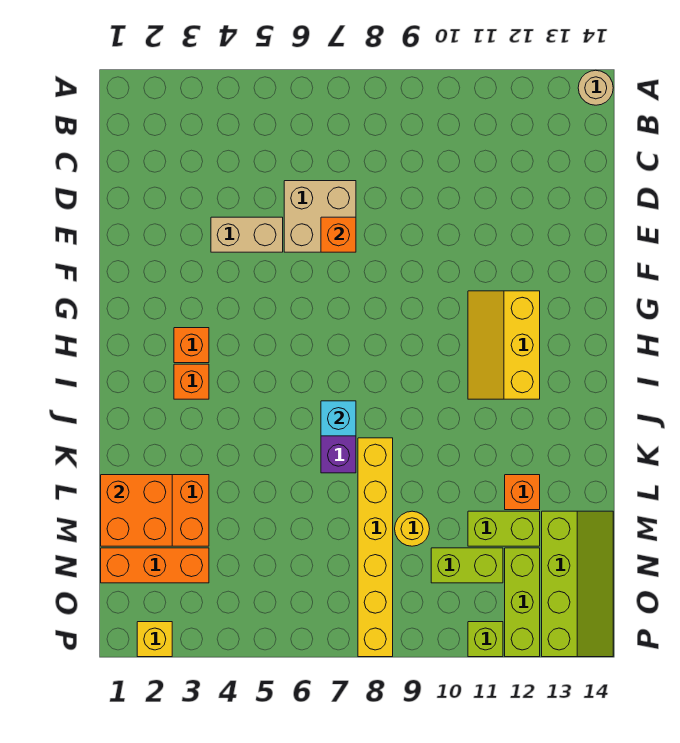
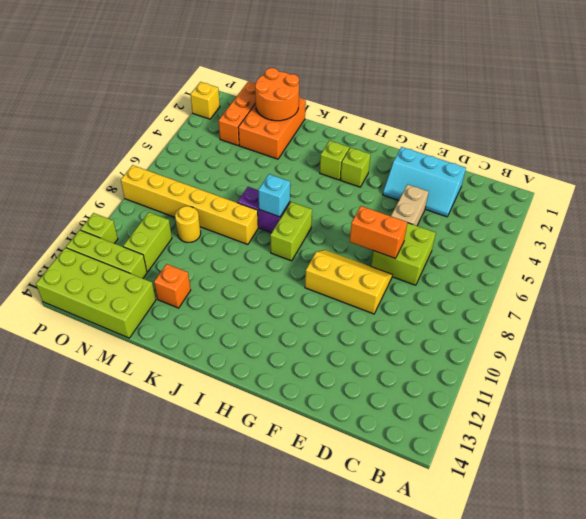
tan round brick A14 level 1 -> none
none -> cyan slope D2:F3 level 1 top 2
tan brick D6:E7 level 1 -> lime brick D6:E7 level 1
orange brick E7 level 2 -> orange brick E7:F7 level 2
yellow slope G11:I12 level 1 top 12 -> yellow slope E8:G9 level 1 top 9
orange brick H3 level 1 -> lime brick H3 level 1
orange brick I3 level 1 -> lime brick I3 level 1
orange brick L1:M2 level 2 -> orange round brick L1:M2 level 2
lime brick M11:M12 level 1 -> lime brick I7:I8 level 1
lime slope M13:P14 level 1 top 13 -> lime brick M13:P14 level 1

